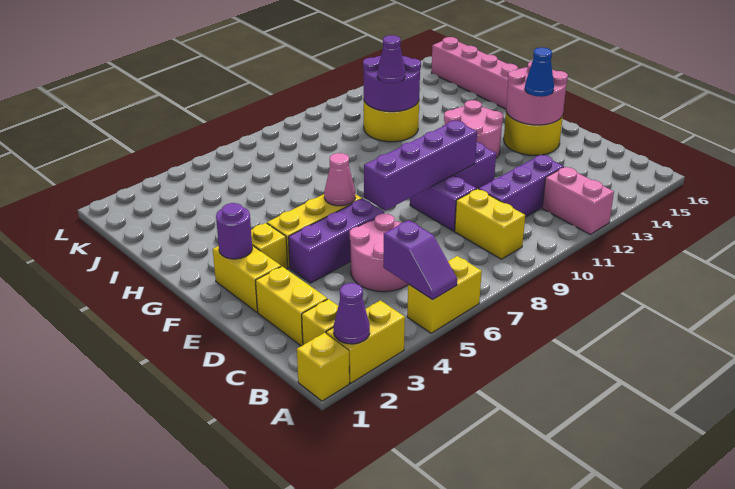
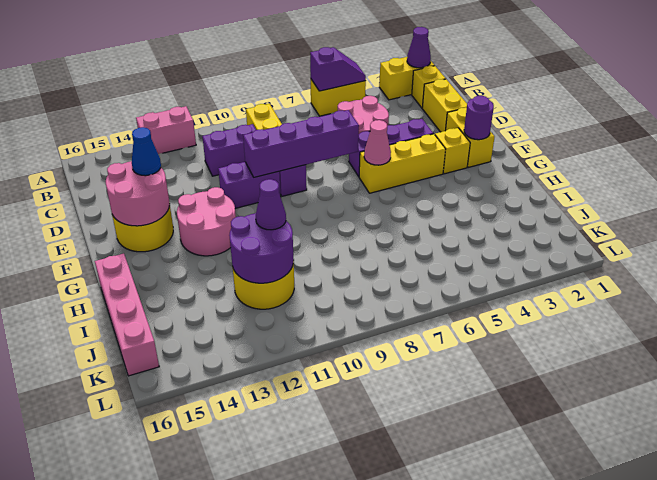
yellow brick A1 level 1 -> none
purple slope A5:B5 level 2 top B -> purple slope A5:A6 level 2 top 6
pink brick A12:B12 level 1 -> pink brick A12:A13 level 1
purple brick C10:C12 level 1 -> purple brick C10:C11 level 1

